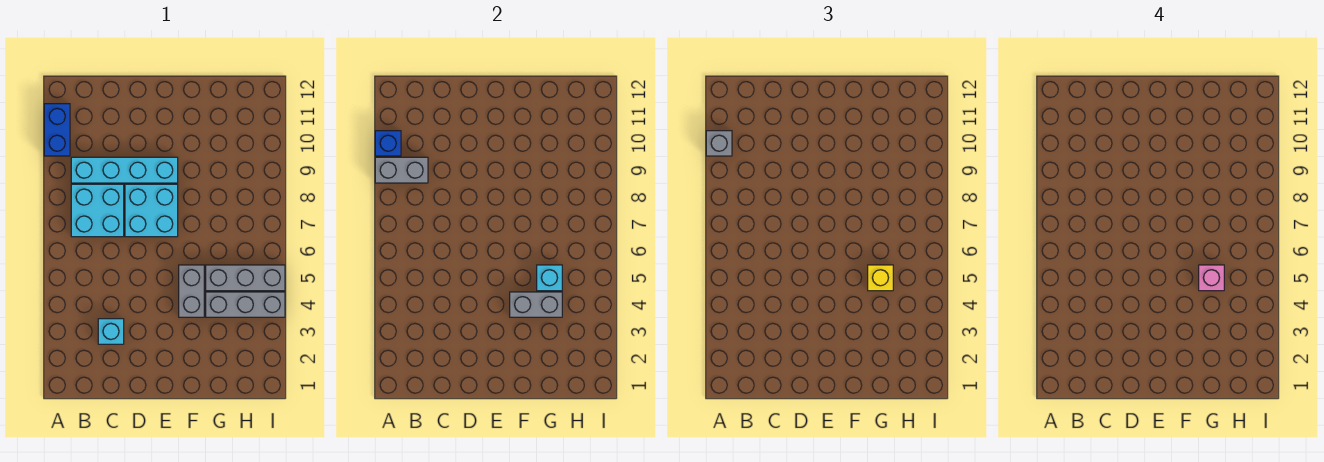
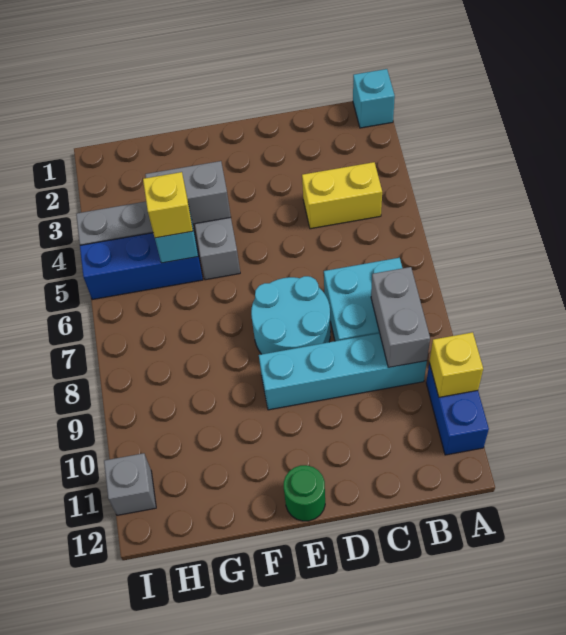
grey brick A9:B9 level 2 -> grey brick B8:B9 level 2
blue brick A10 level 2 -> yellow brick A10 level 2
grey brick A10 level 3 -> grey brick I11 level 1
none -> yellow brick B4:C4 level 1
cyan brick C3 level 1 -> cyan brick A1 level 1
cyan brick D7:E8 level 1 -> cyan round brick D7:E8 level 1
none -> green round brick E12 level 1
grey brick G5:I5 level 1 -> blue brick G5:I5 level 1
pink brick G5 level 4 -> none

